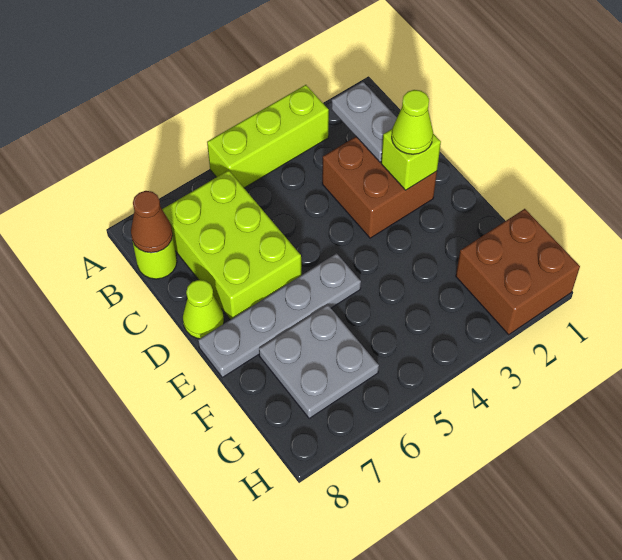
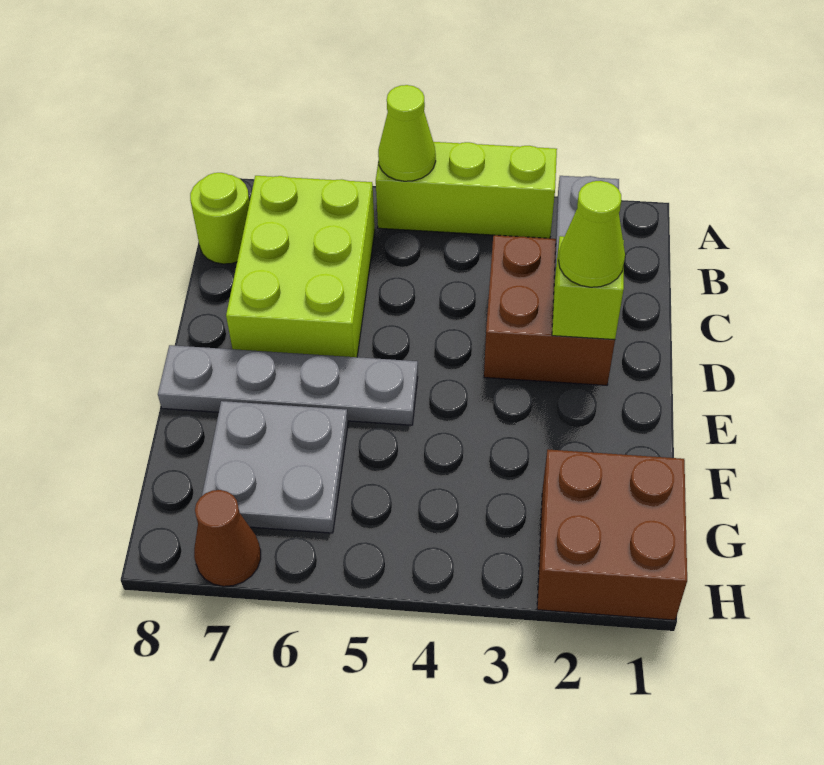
brown cone B8 level 2 -> brown cone H7 level 1
lime cone D8 level 1 -> lime cone A5 level 2

